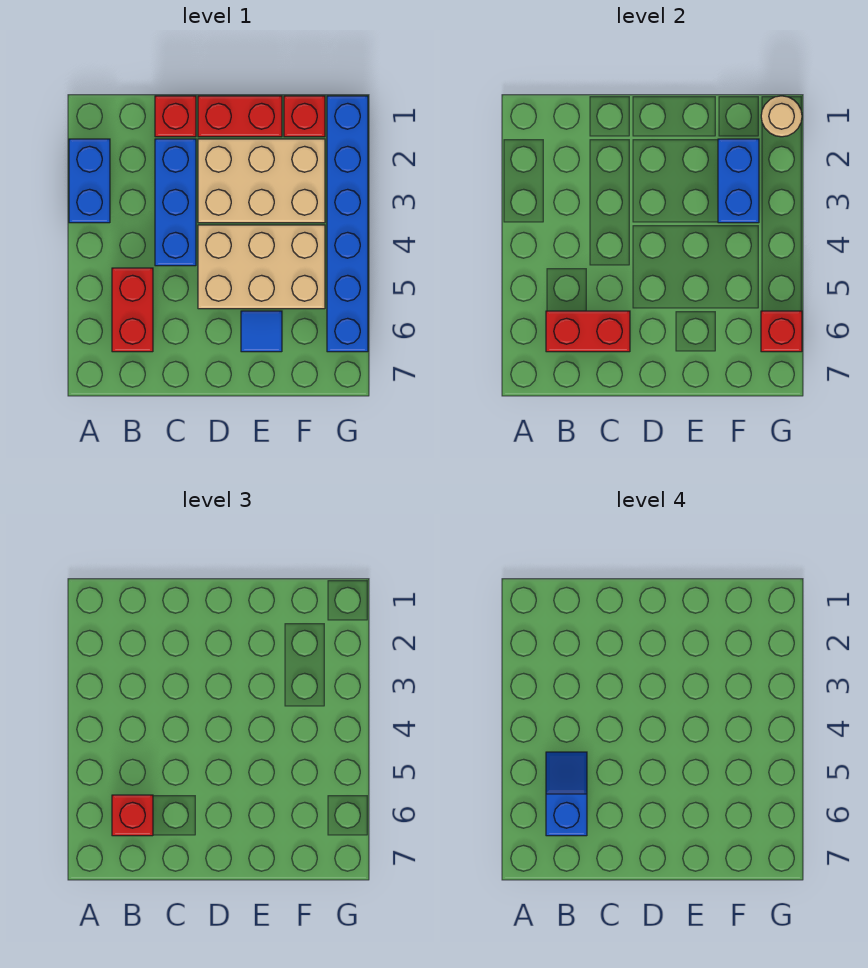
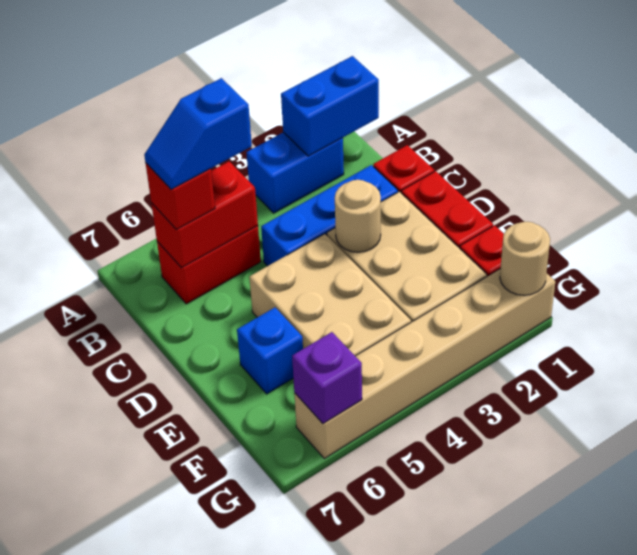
blue slope B5:B6 level 4 top 6 -> blue slope B5:B6 level 4 top 5
red brick B6:C6 level 2 -> red brick B5:B6 level 2
none -> tan round brick D3 level 2
blue tile E6 level 1 -> blue brick E6 level 1
blue brick F2:F3 level 2 -> blue brick A1:A2 level 2
blue brick G1:G6 level 1 -> tan brick G1:G6 level 1
red brick G6 level 2 -> purple brick G6 level 2

